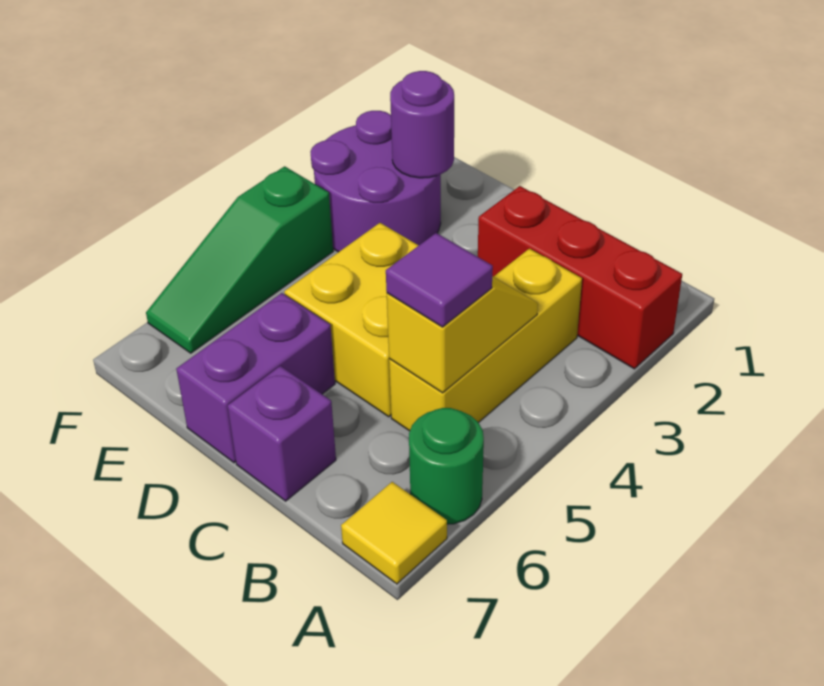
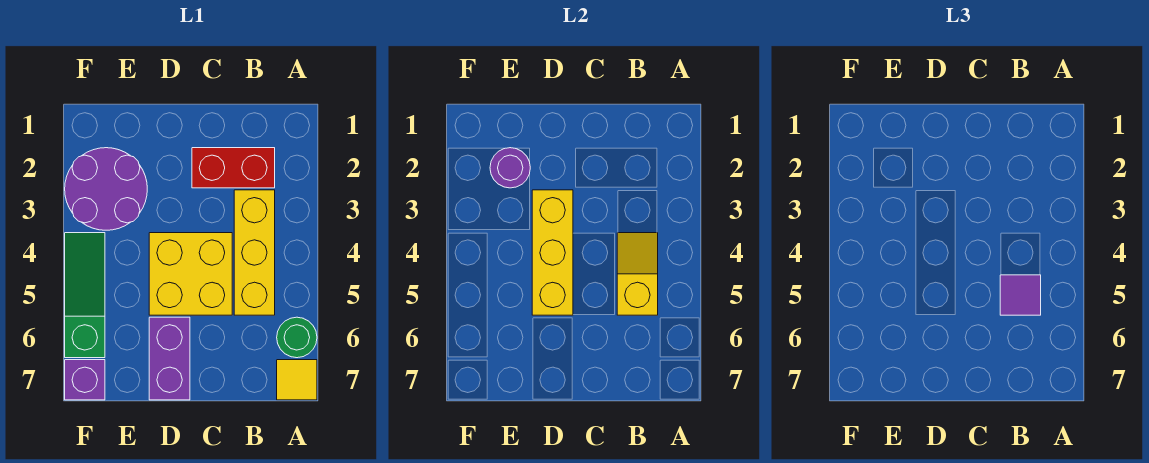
red brick A2:C2 level 1 -> red brick B2:C2 level 1
purple brick C7 level 1 -> purple brick F7 level 1
none -> yellow brick D3:D5 level 2
green slope F4:F6 level 1 top 4 -> green slope F4:F6 level 1 top 6

